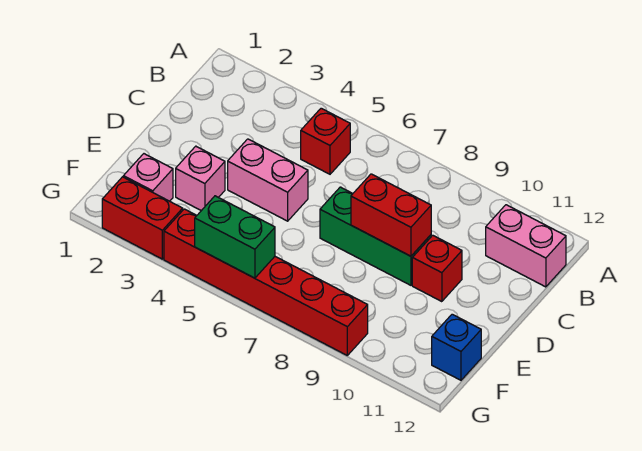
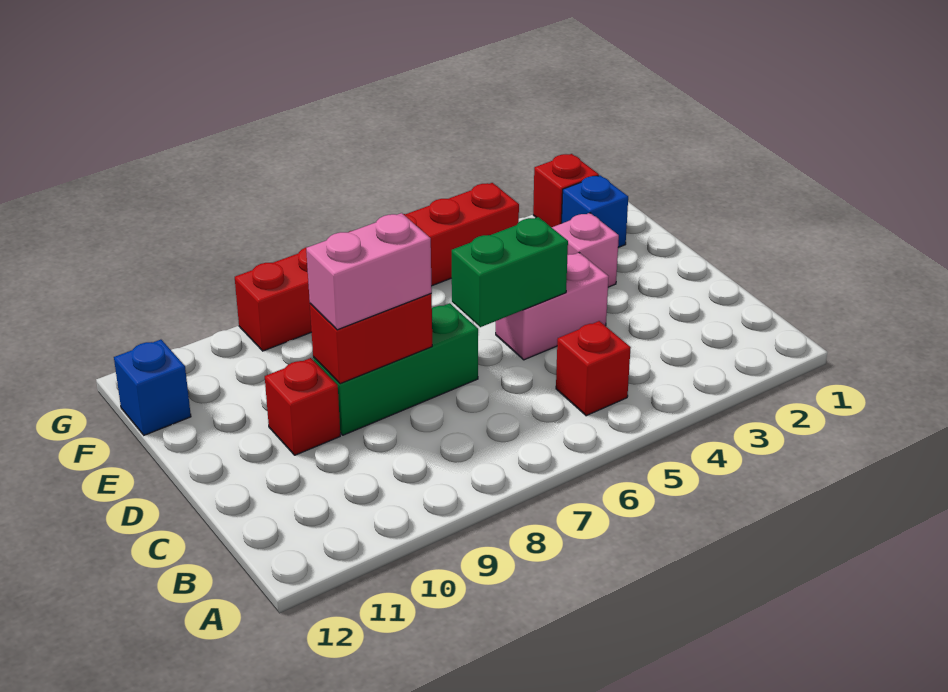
pink brick B11:B12 level 1 -> pink brick D8:D9 level 3
pink brick F2 level 1 -> blue brick F2 level 1
red brick G2:G3 level 1 -> red brick G2 level 1
green brick G5:G6 level 2 -> green brick D5:D6 level 2

